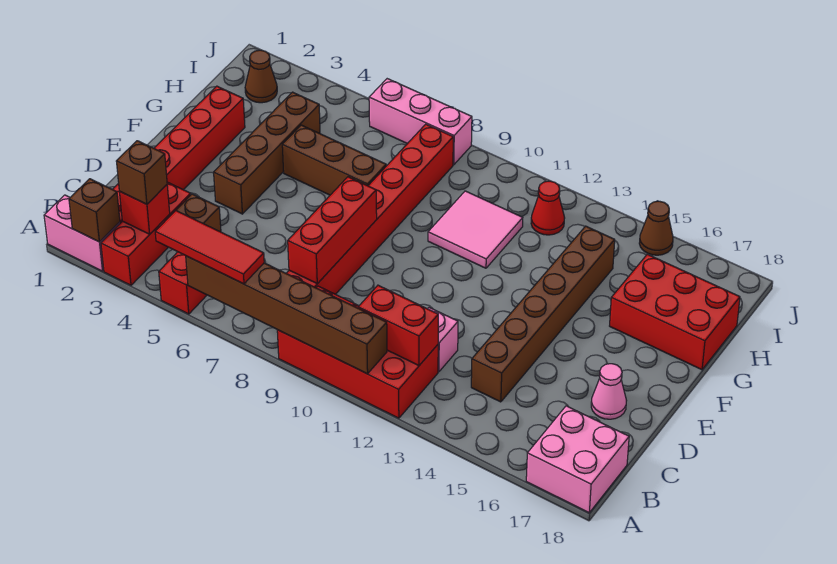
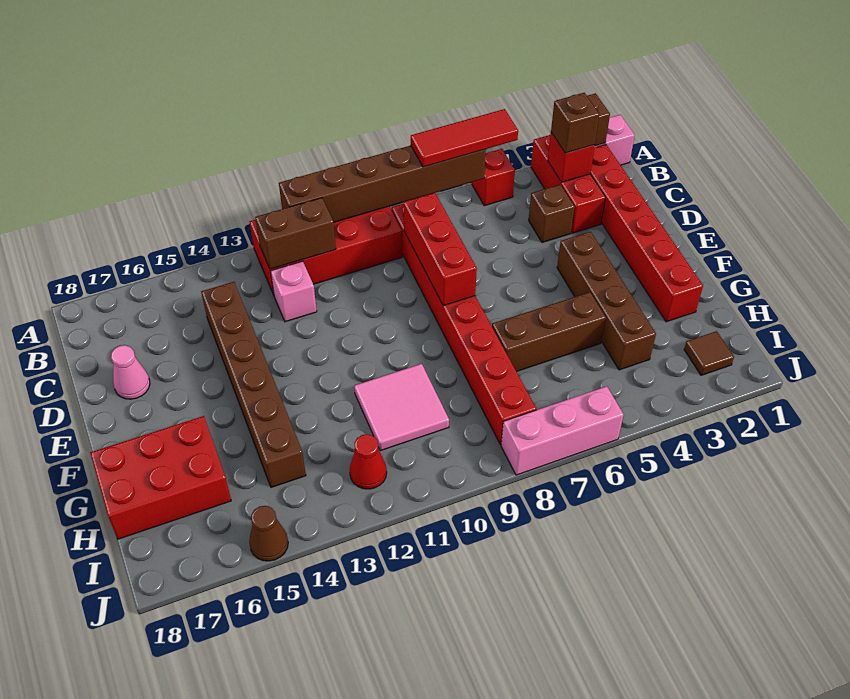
pink brick A17:B18 level 1 -> none
red brick B11:B12 level 2 -> brown brick B11:B12 level 2
brown cone I2 level 1 -> brown tile I2 level 1

